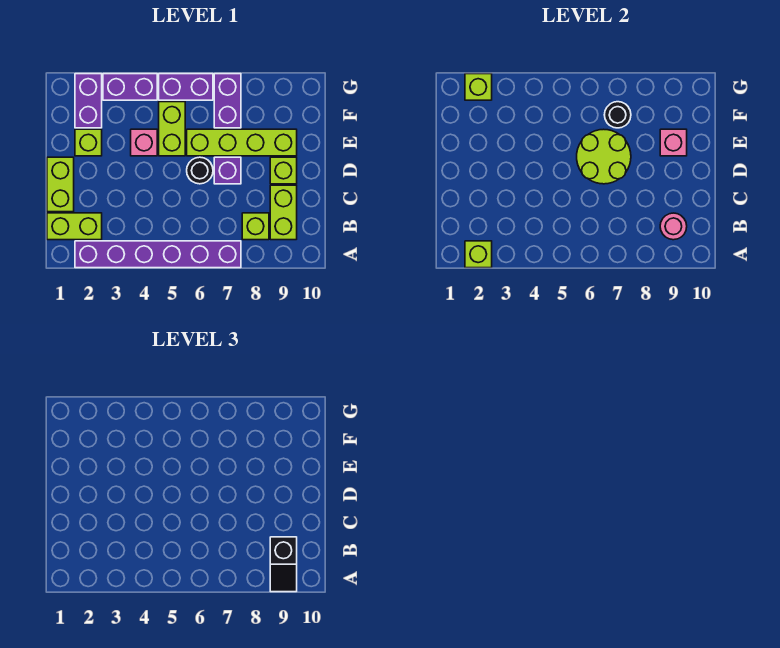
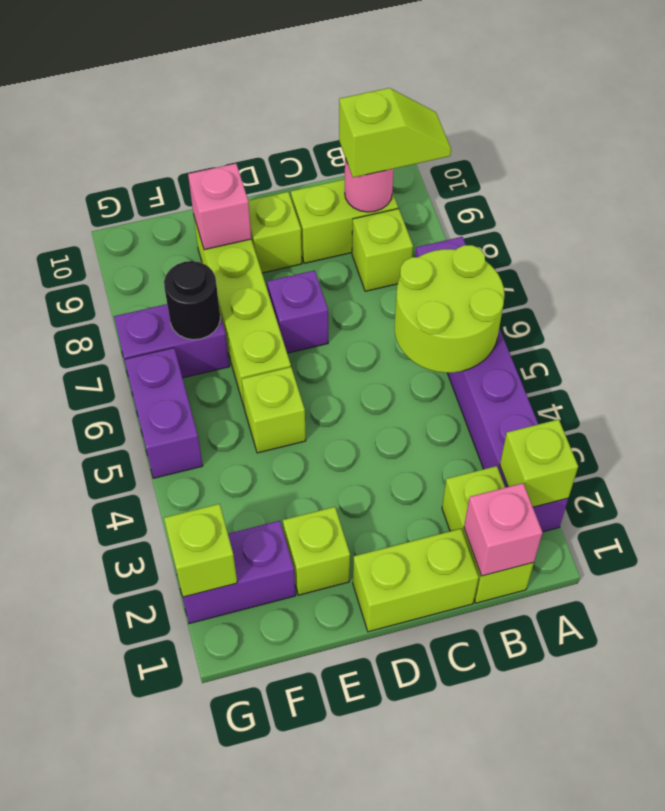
black slope A9:B9 level 3 top B -> lime slope A9:B9 level 3 top B
black round brick D6 level 1 -> none
lime round brick D6:E7 level 2 -> lime round brick A5:B6 level 2
pink brick E4 level 1 -> pink brick B1 level 2
lime brick E5:F5 level 1 -> lime brick E5 level 1
purple brick G3:G4 level 1 -> none

